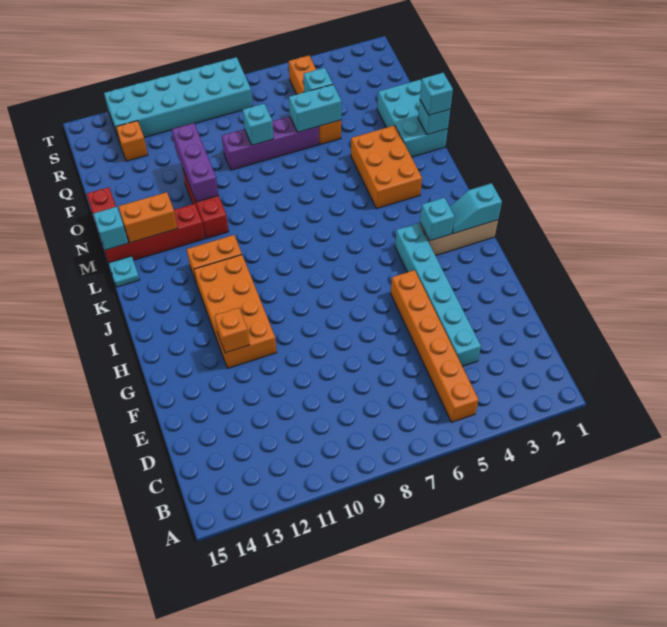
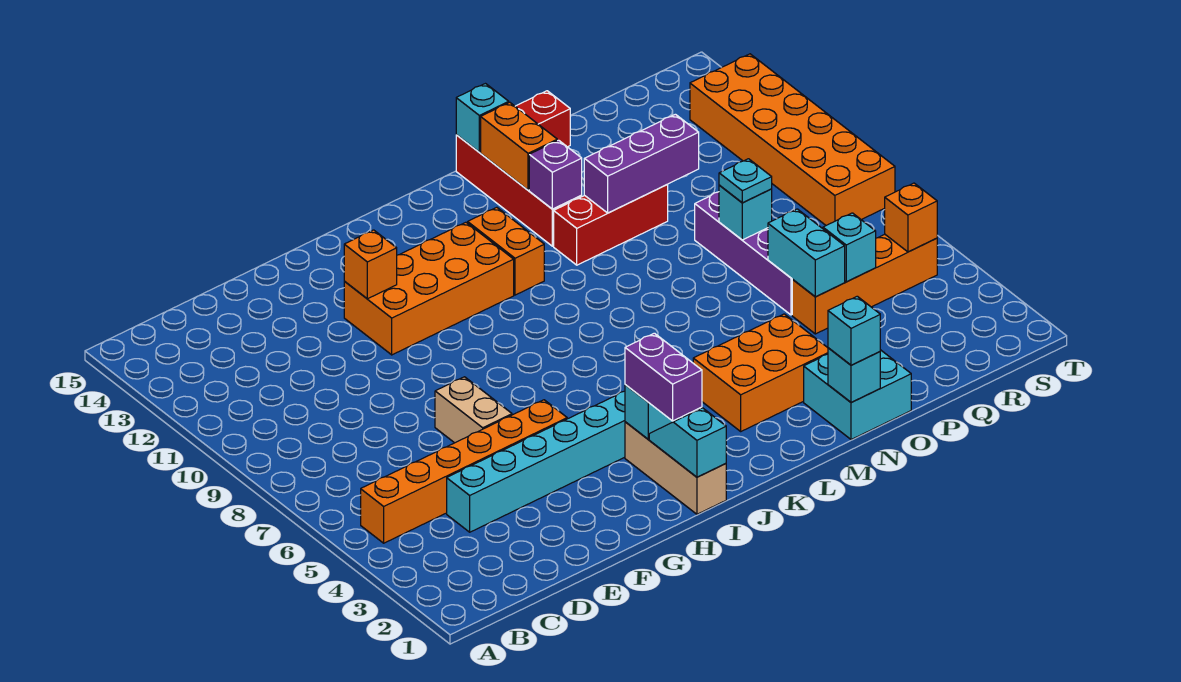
none -> tan brick F6:F7 level 1
none -> purple brick I2:I3 level 3
cyan plate L15 level 1 -> cyan plate P8 level 3
none -> purple brick M12 level 2
cyan brick N1:P2 level 1 -> cyan brick N1:O2 level 1
orange brick R13 level 1 -> orange brick S5 level 2
cyan brick S8:T13 level 1 -> orange brick S8:T13 level 1

